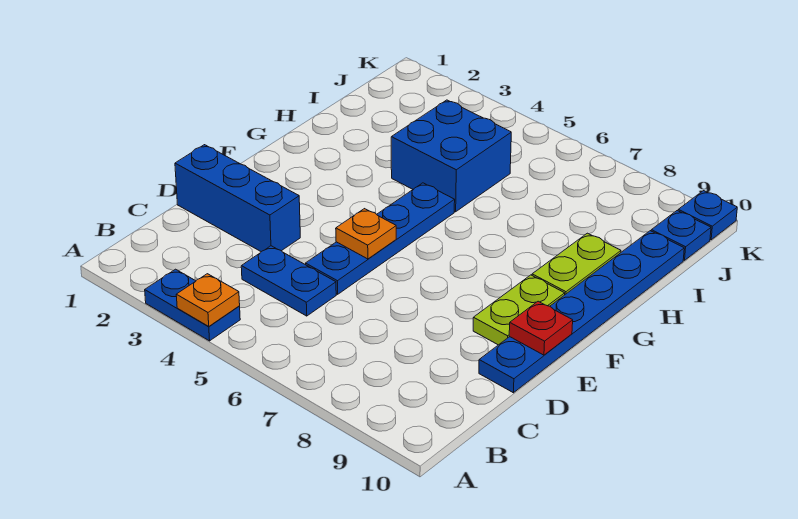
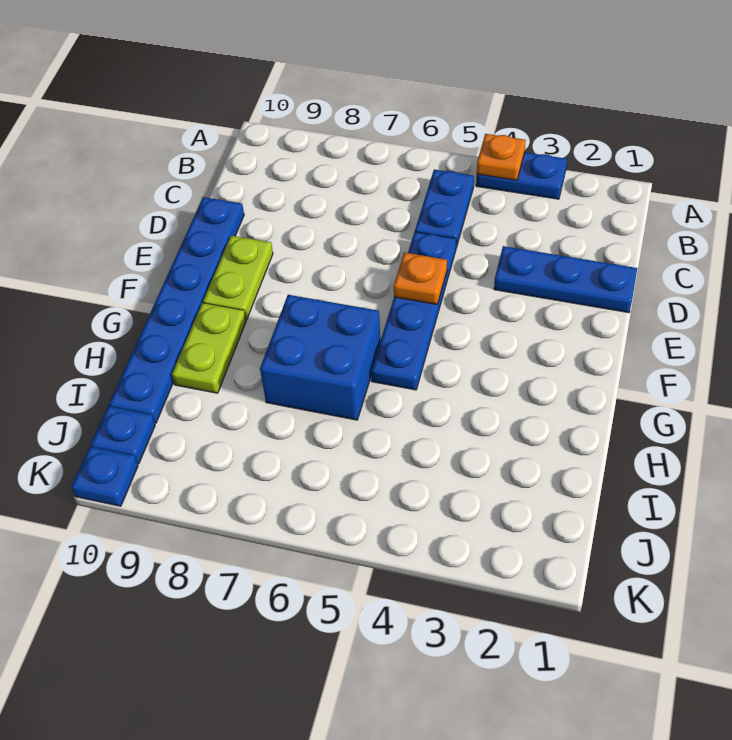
blue plate C4:C5 level 1 -> blue plate B5:C5 level 1
blue brick D1:D3 level 1 -> blue plate D1:D3 level 1
red plate E10 level 2 -> none
blue brick H4:I5 level 1 -> blue brick G6:H7 level 1

